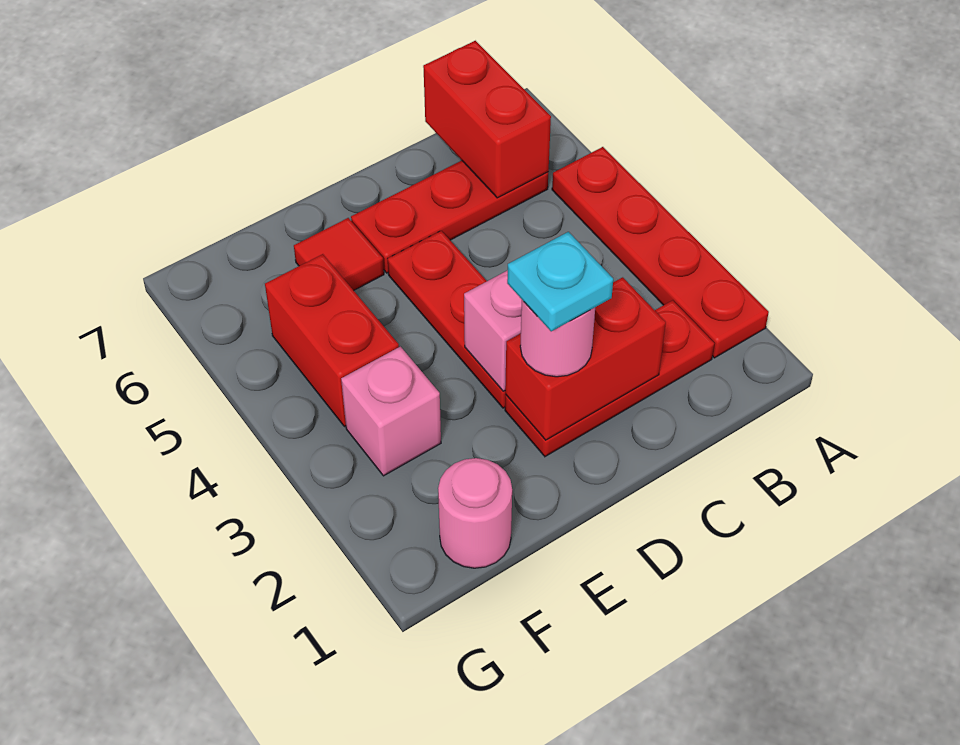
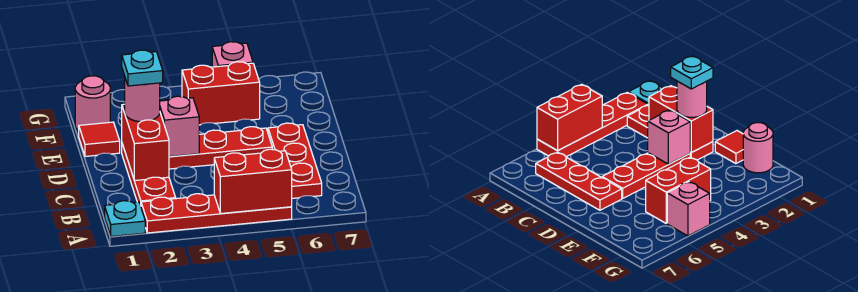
none -> cyan plate A1 level 1
red brick B6:B7 level 2 -> red brick A4:A5 level 2
red tile E6 level 1 -> red tile E1 level 1
pink brick F3 level 1 -> pink brick G5 level 1

